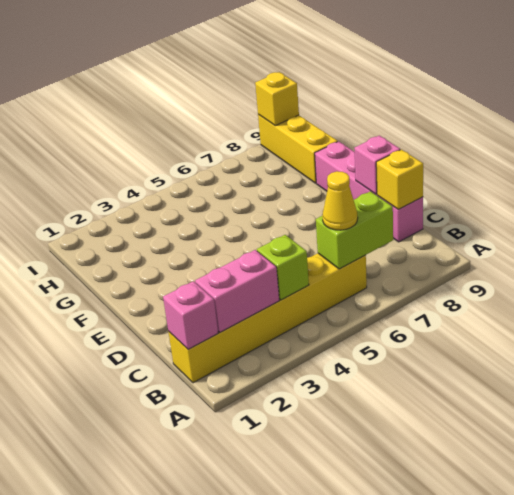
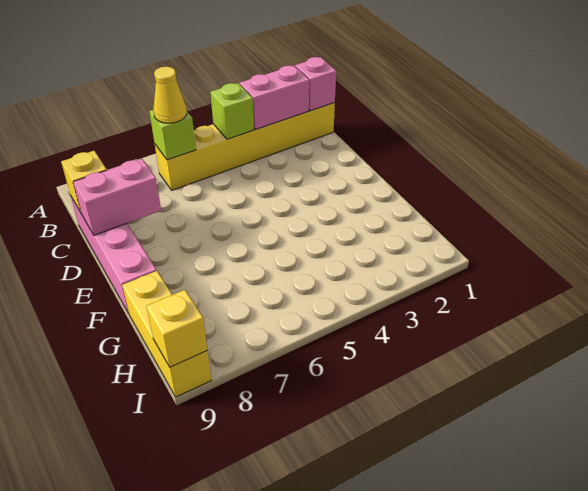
lime brick B6:B7 level 2 -> lime brick B6 level 2
pink brick D9 level 2 -> pink brick D8:D9 level 2

